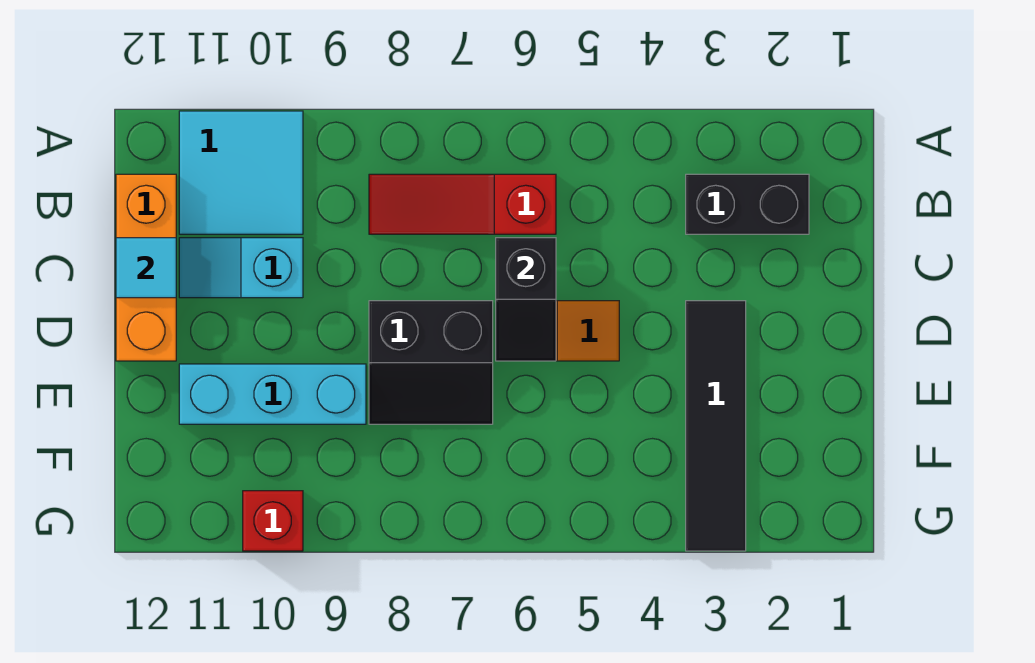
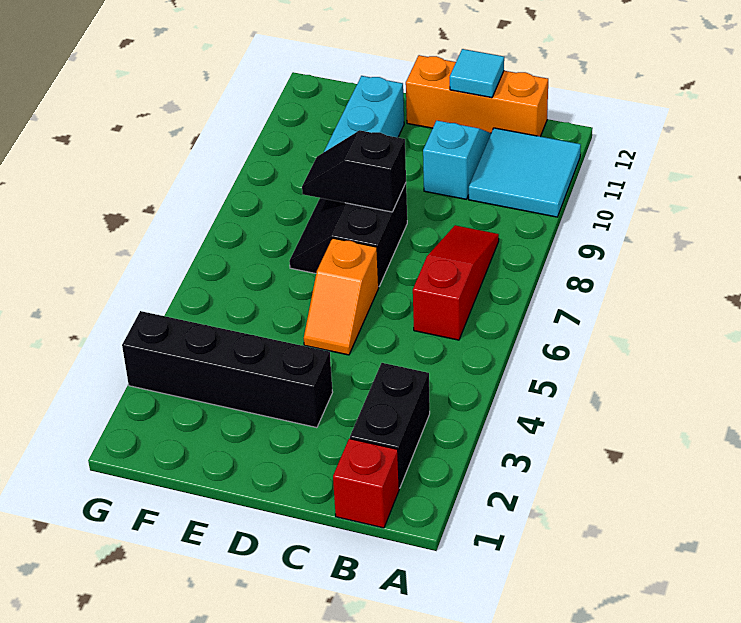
black slope C6:D6 level 2 top C -> black slope D8:E8 level 2 top D
black tile D3:G3 level 1 -> black brick D3:G3 level 1
red brick G10 level 1 -> red brick B1 level 1

